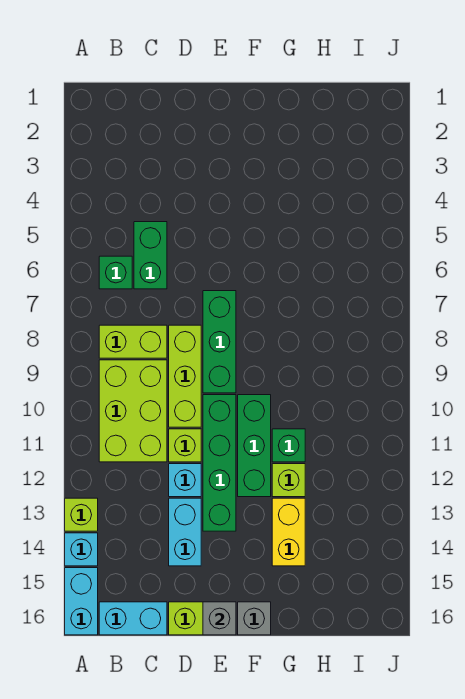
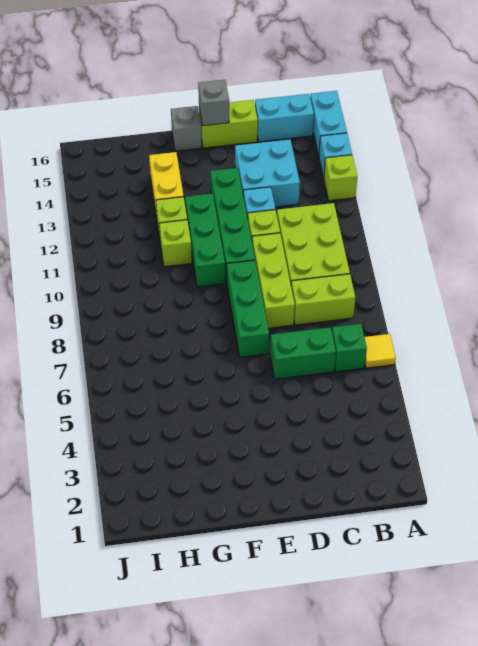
none -> yellow tile A6 level 1
green brick C5:C6 level 1 -> green brick C6:D6 level 1
cyan brick D13:D14 level 1 -> cyan brick C13:D14 level 1
green brick G11 level 1 -> lime brick G11 level 1

